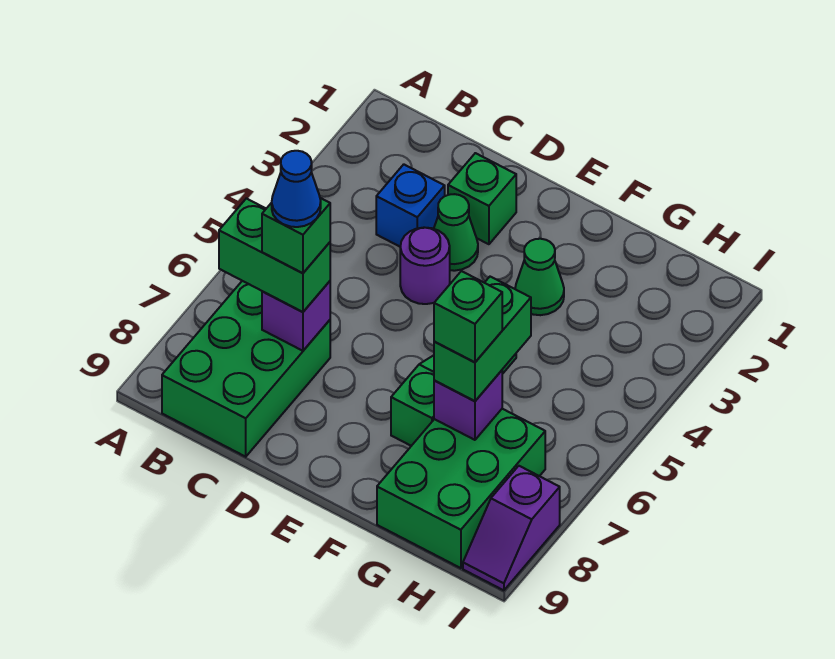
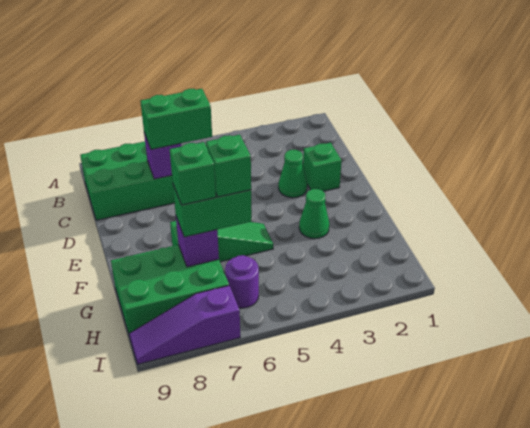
green brick B7:C7 level 3 -> green brick C6:C7 level 3
blue brick C3 level 1 -> none
green brick C7 level 4 -> green brick G6 level 4
blue cone C7 level 5 -> none
purple round brick D4 level 1 -> purple round brick H6 level 1
purple slope I8:I9 level 1 top 8 -> purple slope I7:I9 level 1 top 7

